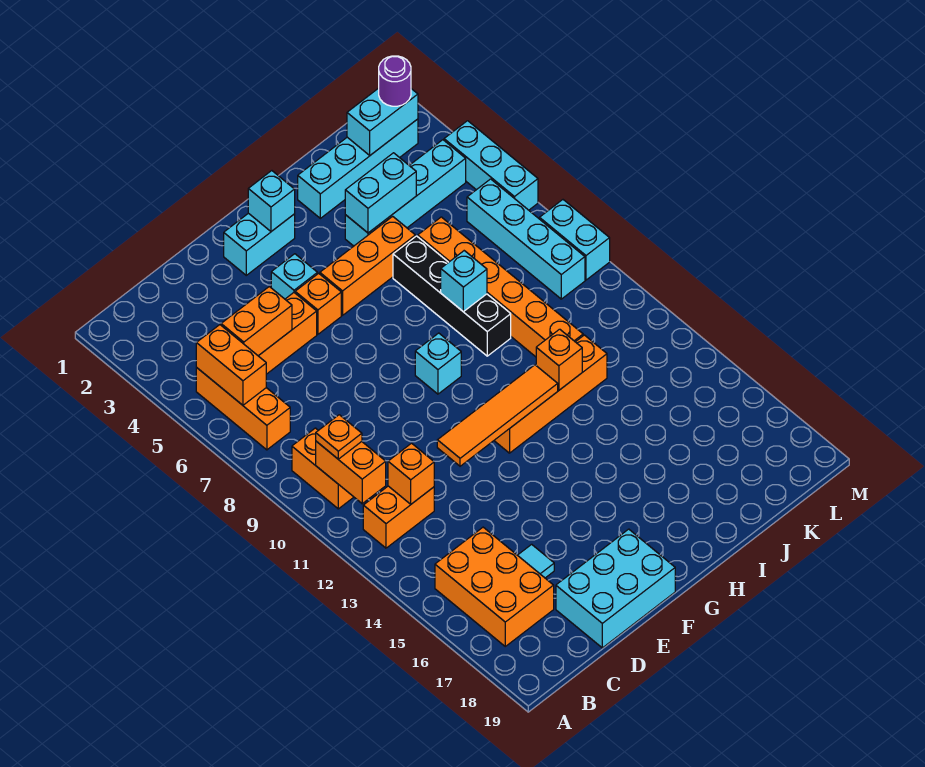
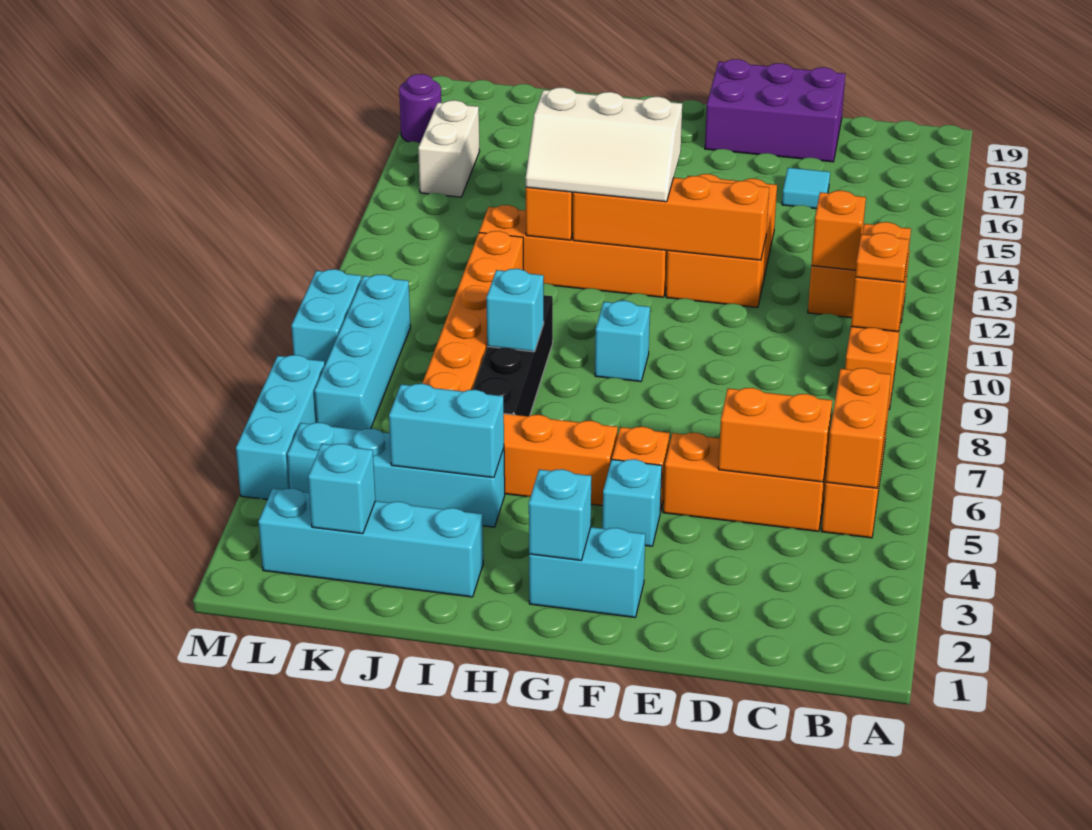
orange brick B15:C17 level 1 -> orange brick E12:F14 level 1
cyan brick D18:F19 level 1 -> purple brick D18:F19 level 1
orange tile E12:H12 level 2 -> orange brick E12:H12 level 2
none -> white slope G12:I13 level 3 top 13
cyan brick K2:L2 level 2 -> cyan brick K2 level 2
purple round brick L2 level 3 -> purple round brick M17 level 1
none -> white brick L15:L16 level 1

